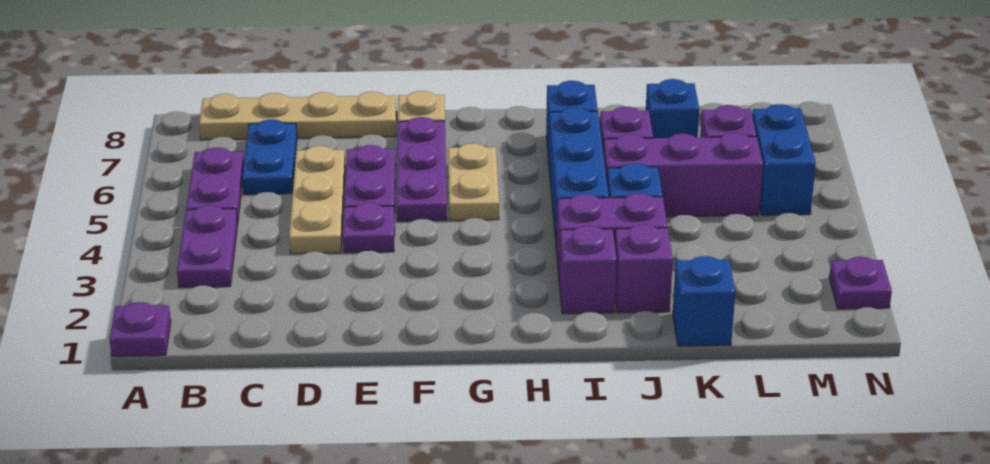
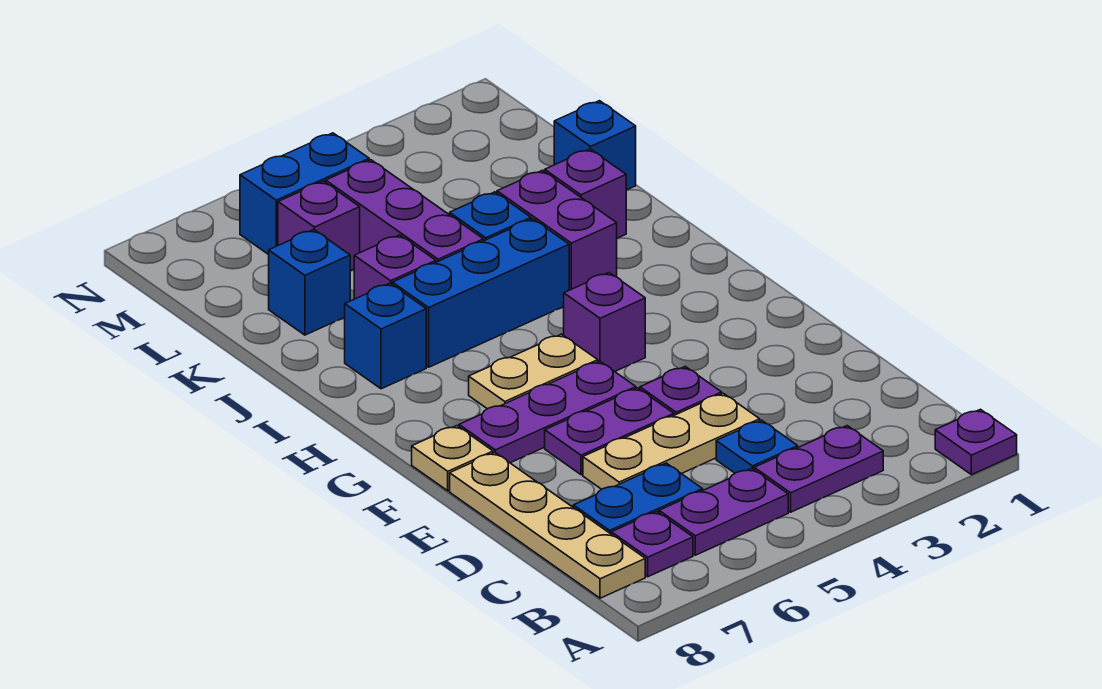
none -> blue plate C4 level 1
purple brick I2 level 1 -> purple brick G4 level 1
purple plate N2 level 1 -> purple plate B7 level 1

